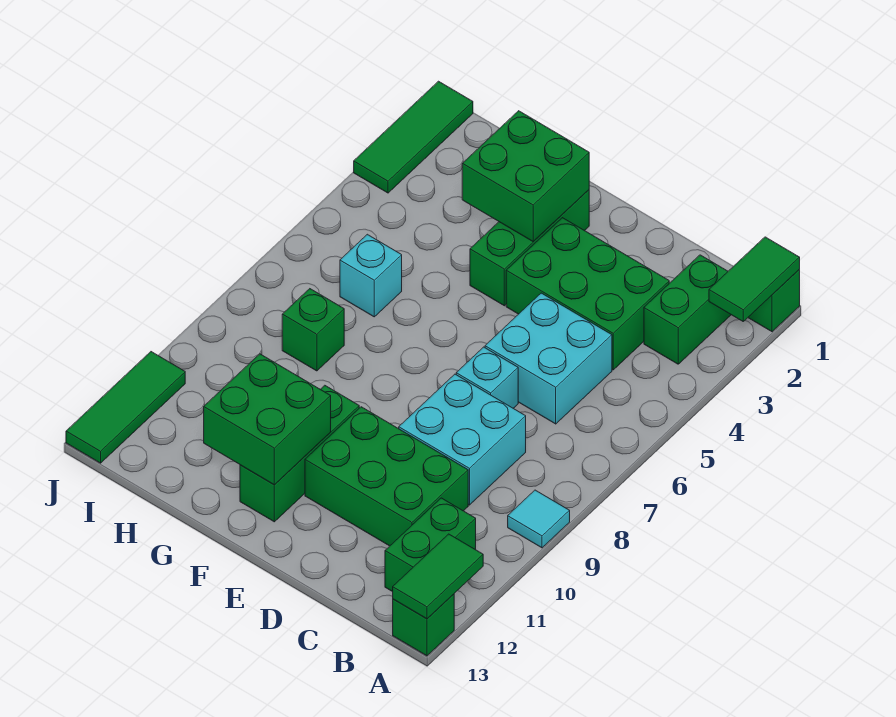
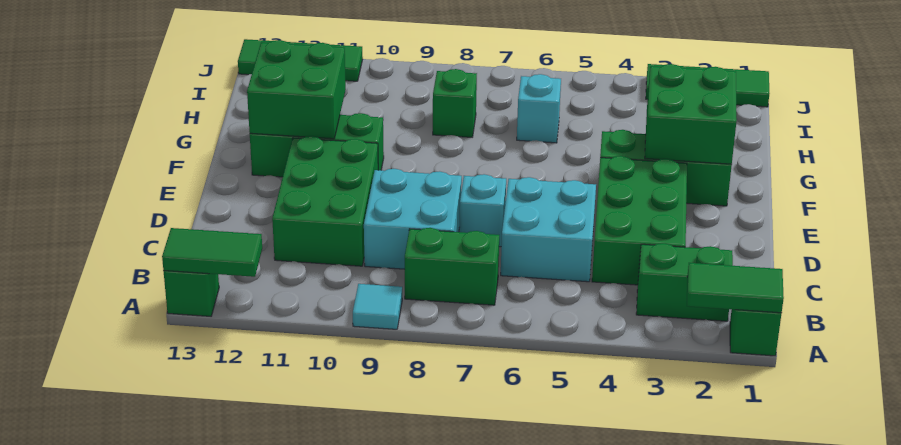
green brick B11:B12 level 1 -> green brick B7:B8 level 1

